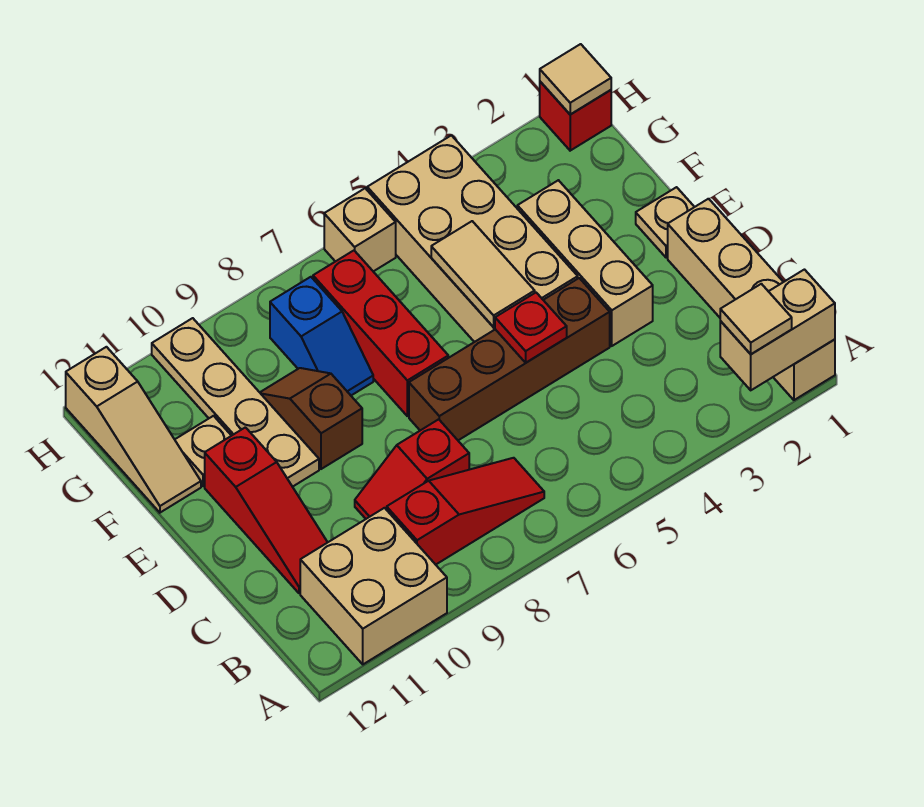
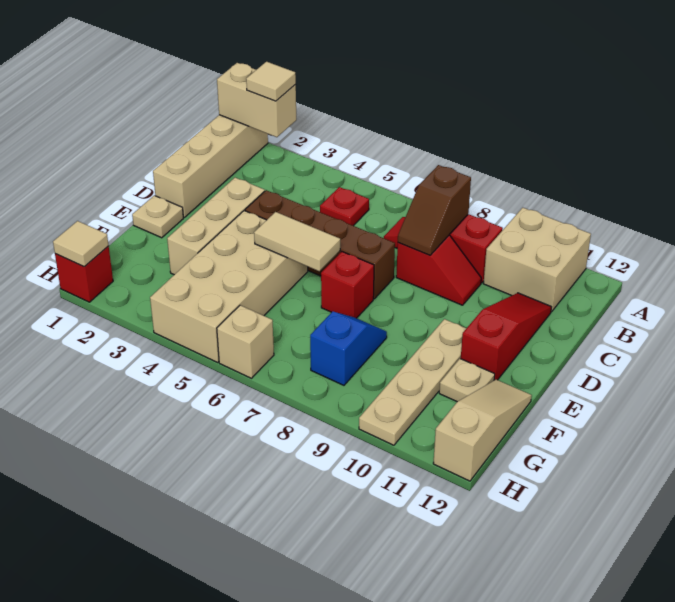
red plate D5 level 2 -> red plate B5 level 1
tan tile E5:F5 level 2 -> tan tile E5:E6 level 2
red brick E7:G7 level 1 -> red brick E7 level 1
brown slope E9:F9 level 1 top E -> brown slope B8:C8 level 2 top B

